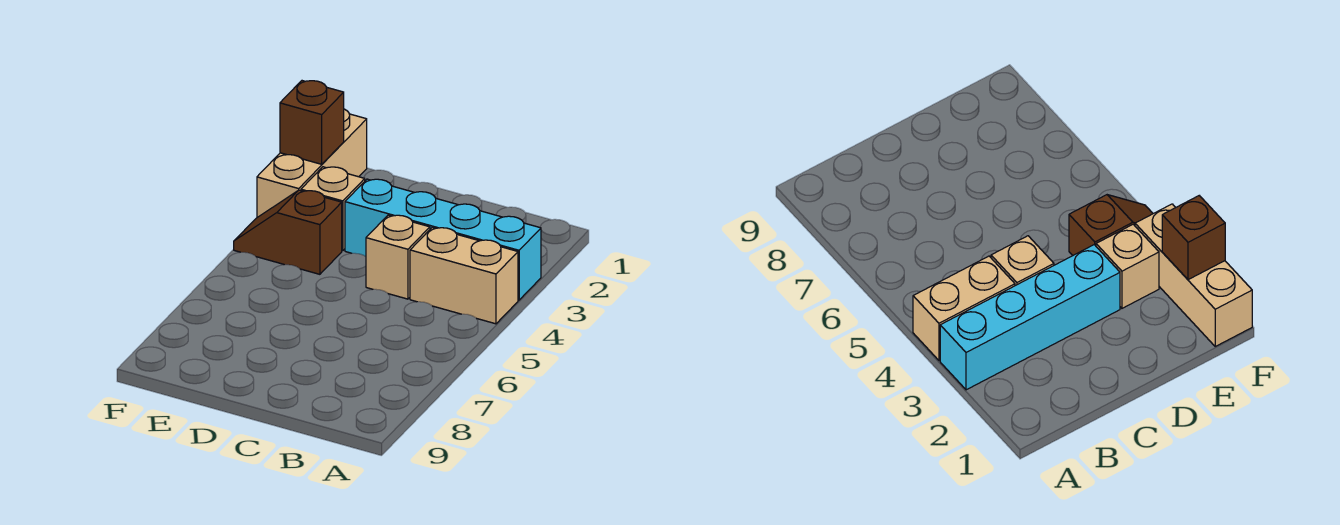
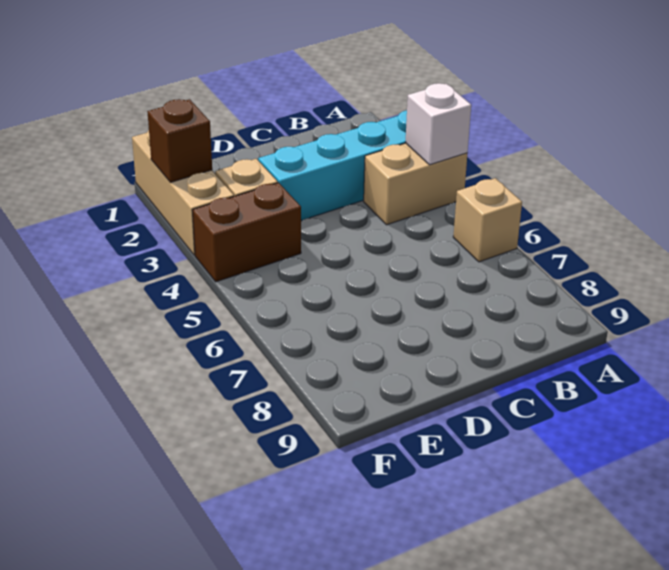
none -> white brick A4 level 2
tan brick C4 level 1 -> tan brick A6 level 1
brown slope E4:F4 level 1 top E -> brown brick E4:F4 level 1

